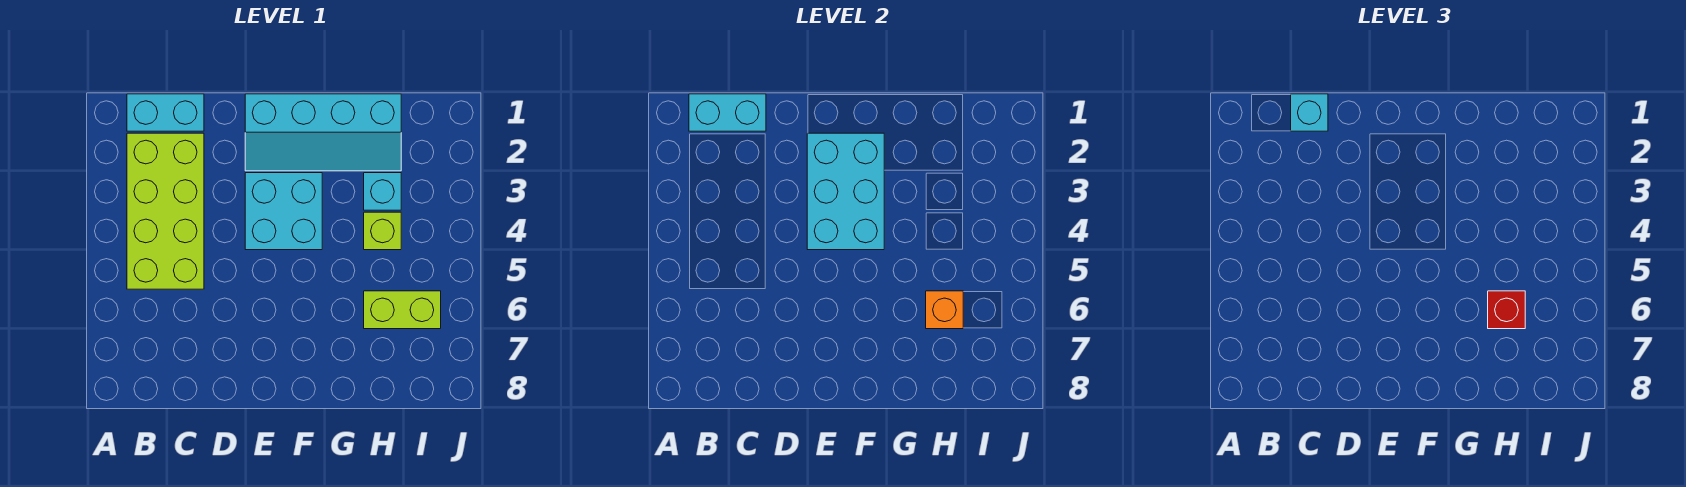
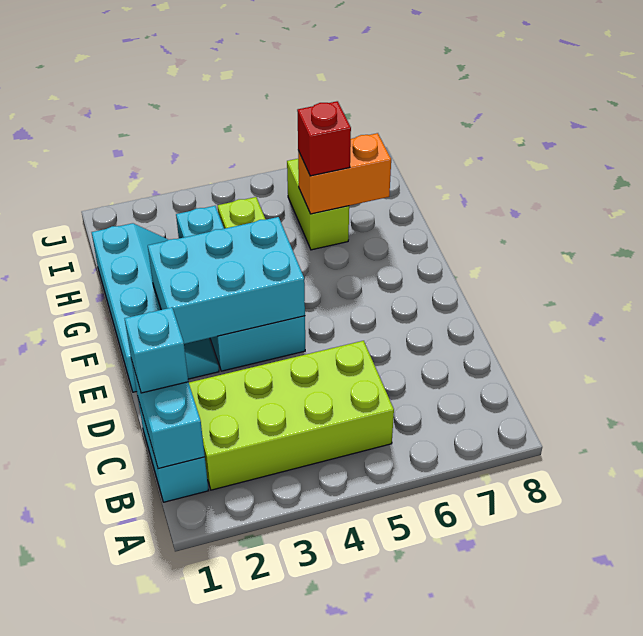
orange brick H6 level 2 -> orange brick H6:H7 level 2

